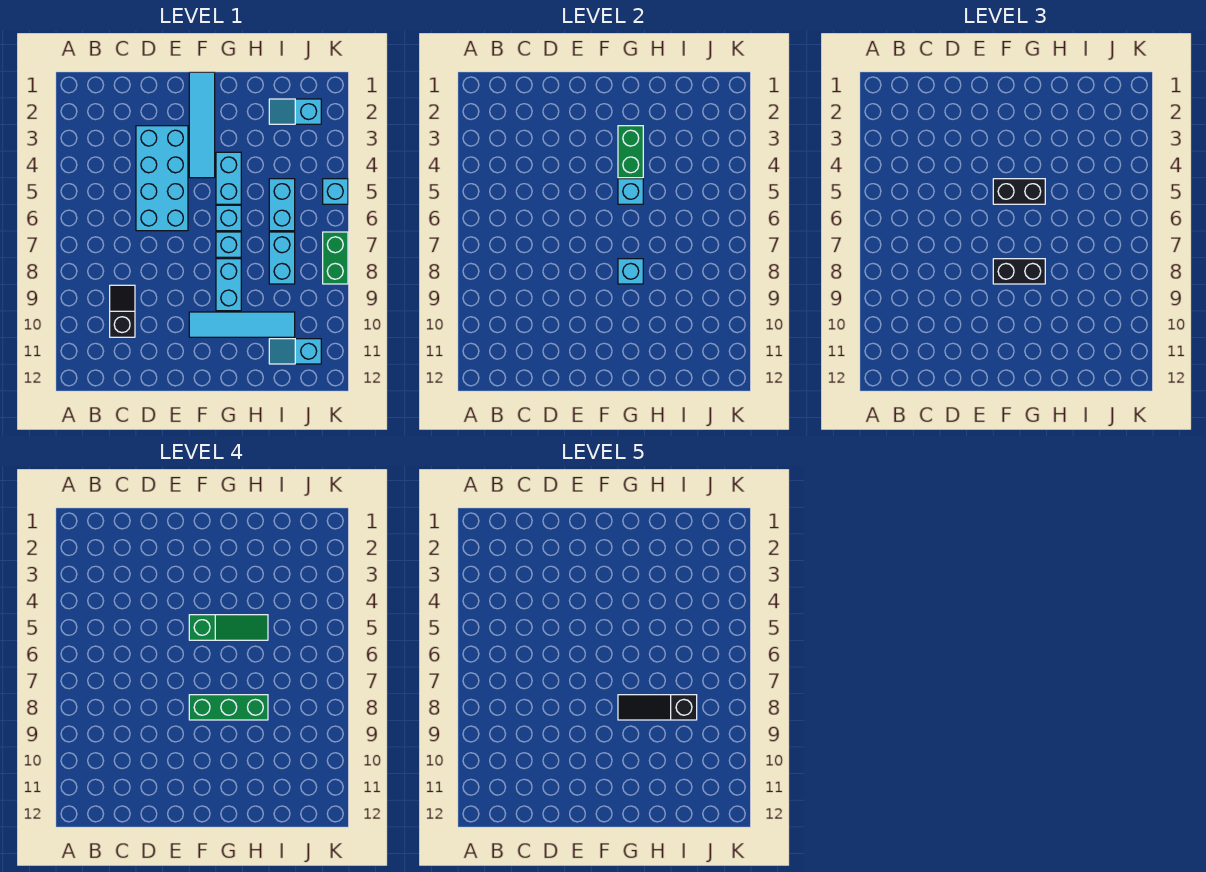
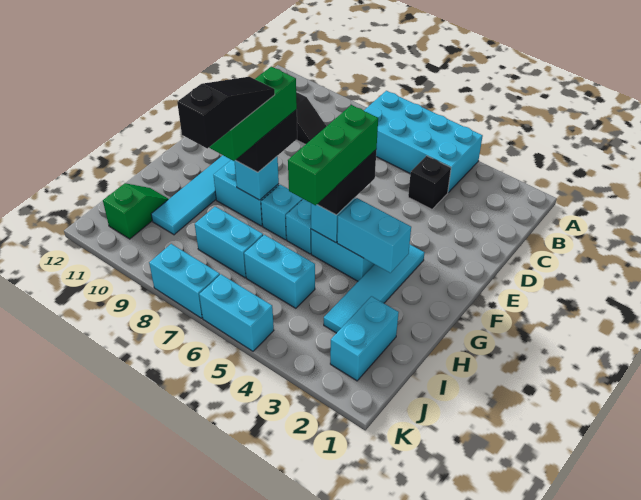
none -> black brick C4 level 1
cyan brick D3:E6 level 1 -> cyan brick A4:B7 level 1
cyan tile F1:F4 level 1 -> cyan tile F3:I3 level 1
green slope F5:H5 level 4 top F -> green brick F5:H5 level 4
green brick G3:G4 level 2 -> cyan brick G3:G4 level 2
cyan slope I2:J2 level 1 top J -> cyan brick I2:J2 level 1
cyan slope I11:J11 level 1 top J -> green slope I11:J11 level 1 top J
cyan brick K5 level 1 -> cyan brick K5:K6 level 1
green brick K7:K8 level 1 -> cyan brick K7:K8 level 1

